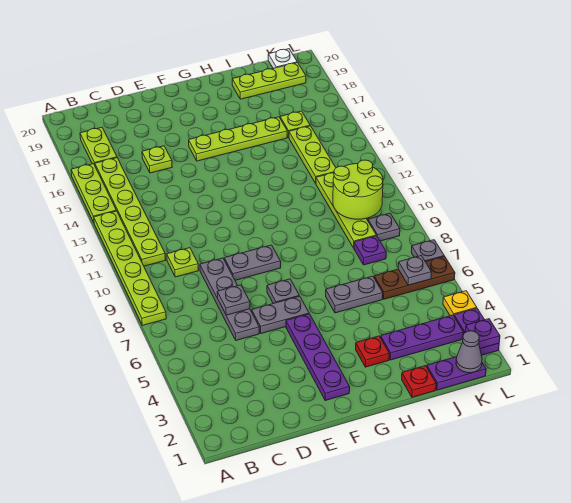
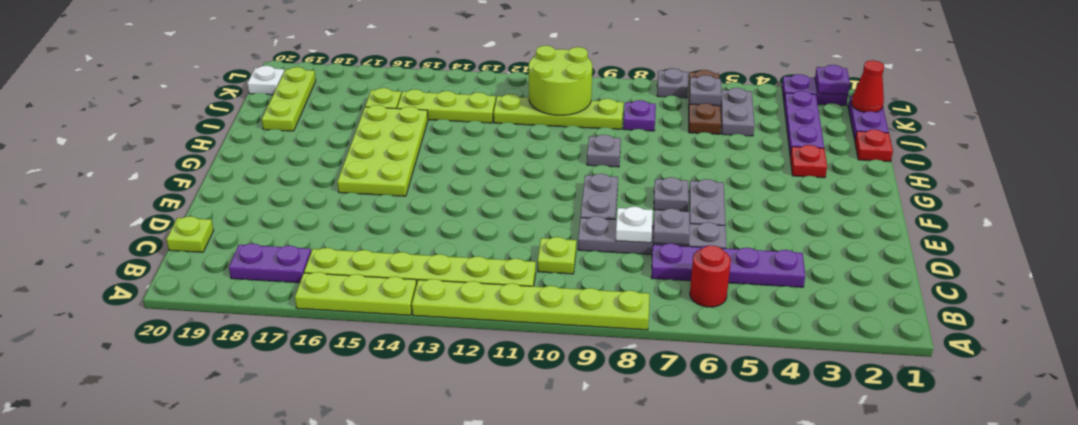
none -> red round brick B6 level 1
lime plate B17:B18 level 1 -> purple plate B17:B18 level 1
none -> white plate D8 level 2
lime plate D16 level 1 -> lime plate C20 level 1
purple plate F2:F5 level 1 -> purple plate C4:C7 level 1
lime plate F16:I16 level 1 -> lime plate F15:I16 level 1
grey plate H6:I6 level 1 -> grey plate J5:K5 level 1
grey cone K1 level 2 -> red cone K1 level 2
grey plate K9 level 1 -> grey plate H9 level 1
yellow plate L4 level 1 -> none

